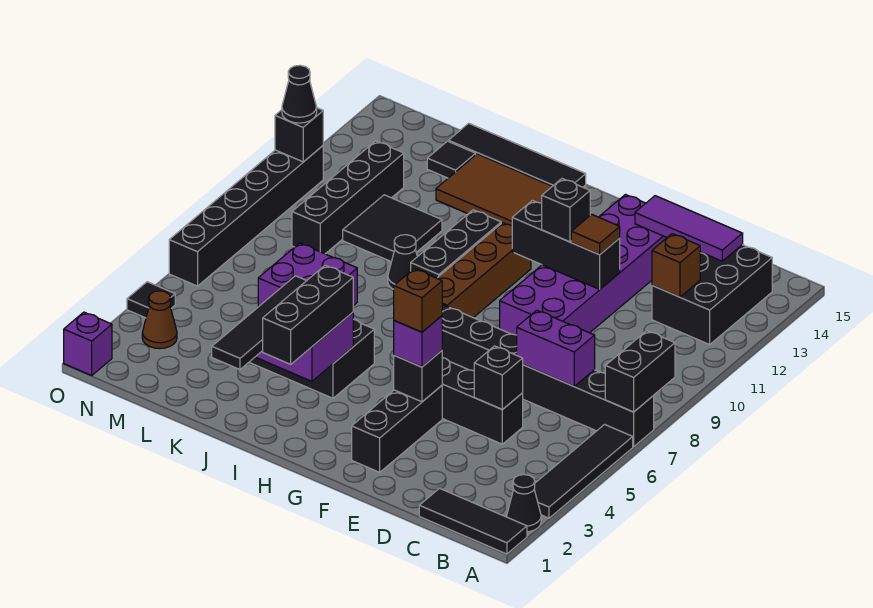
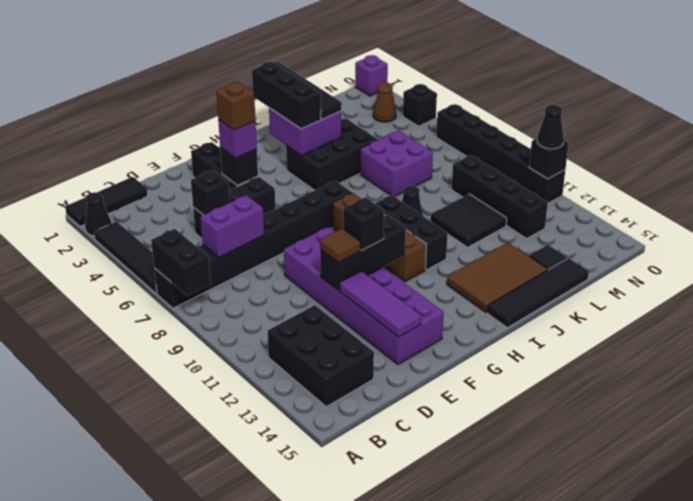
brown brick C12 level 2 -> none
purple tile C14:E14 level 2 -> purple tile E12:E14 level 2
black tile O4 level 1 -> black brick O4 level 1

